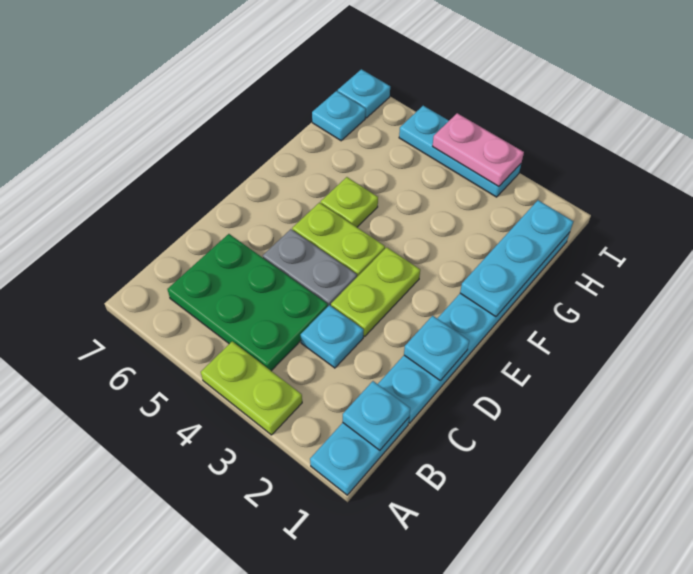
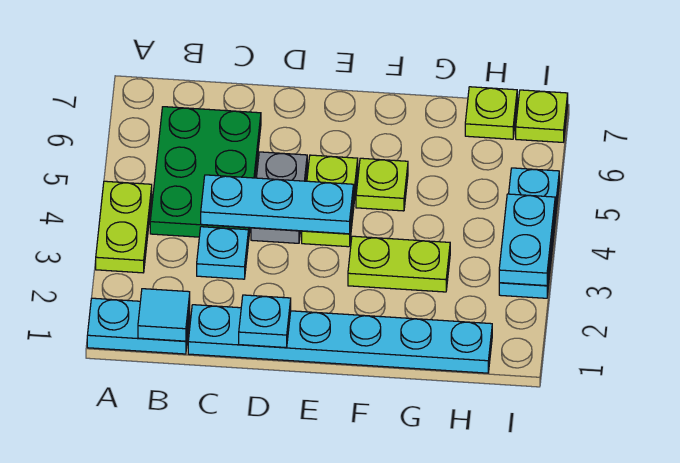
cyan plate B1 level 2 -> cyan tile B1 level 2
lime plate D3:E3 level 1 -> lime plate F3:G3 level 1
cyan plate F1:H1 level 2 -> cyan plate C4:E4 level 2
cyan plate H7 level 1 -> lime plate H7 level 1
pink plate I3:I4 level 2 -> cyan plate I3:I4 level 2
cyan plate I7 level 1 -> lime plate I7 level 1

